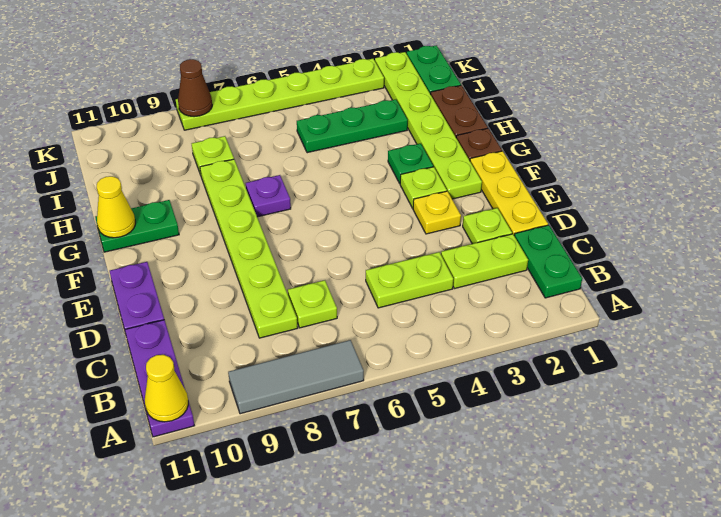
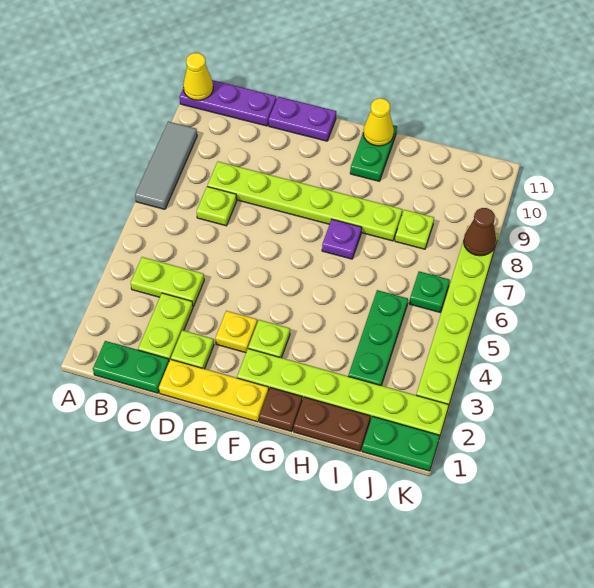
lime plate C4:C5 level 1 -> lime plate B4:C4 level 1
green plate G3 level 1 -> green plate J6 level 1

